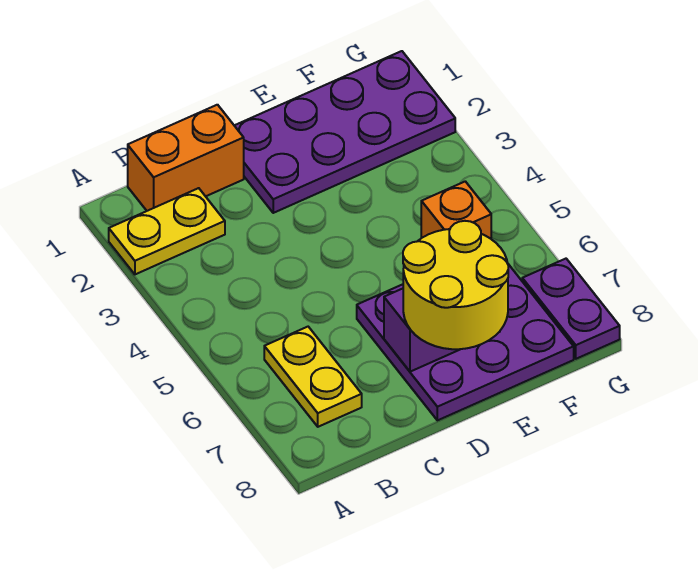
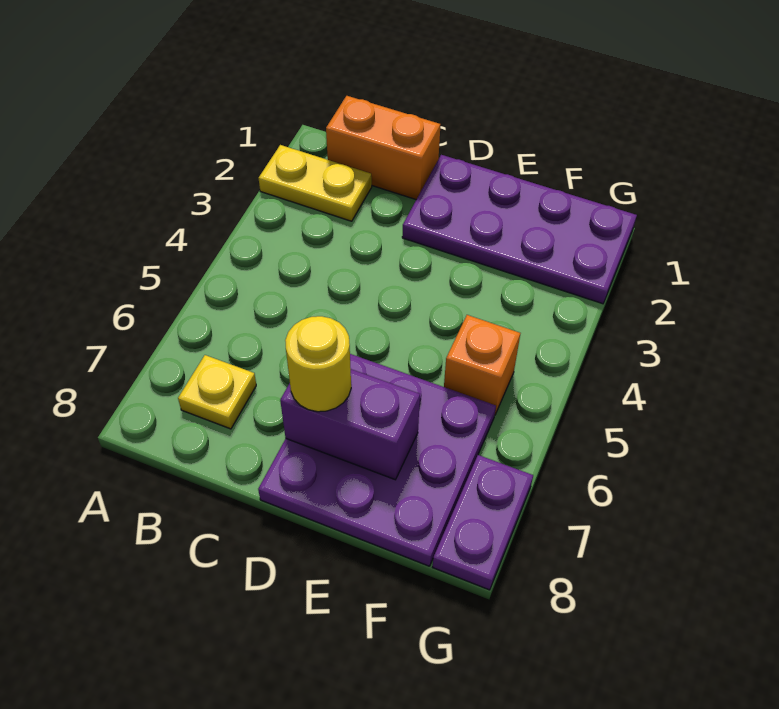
yellow plate B6:B7 level 1 -> yellow plate B7 level 1
yellow round brick D7:E8 level 3 -> yellow round brick D7 level 3

